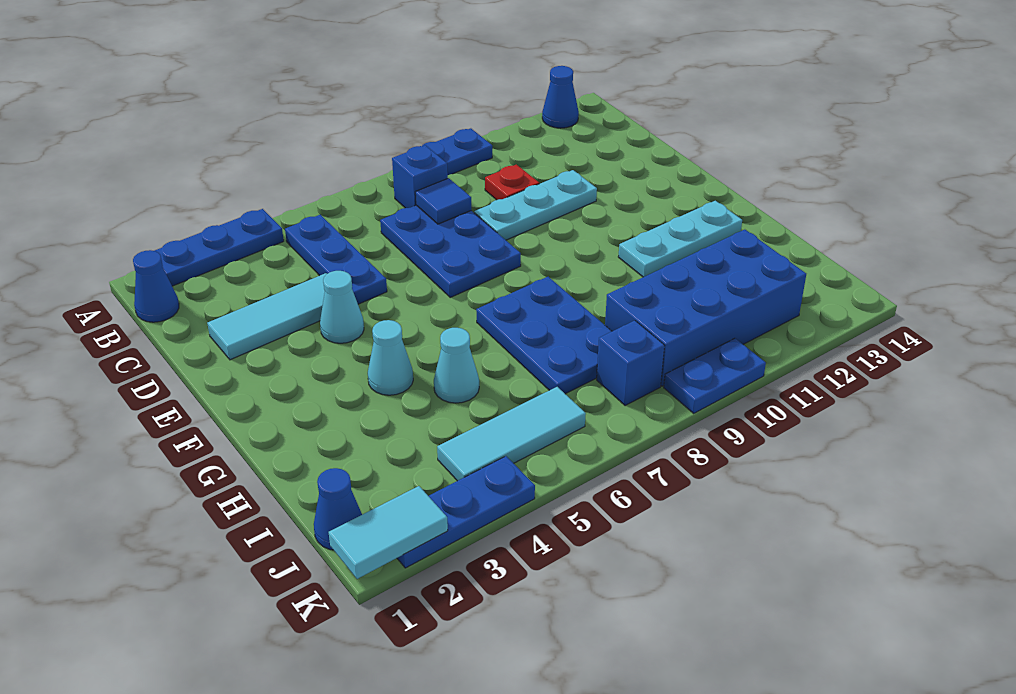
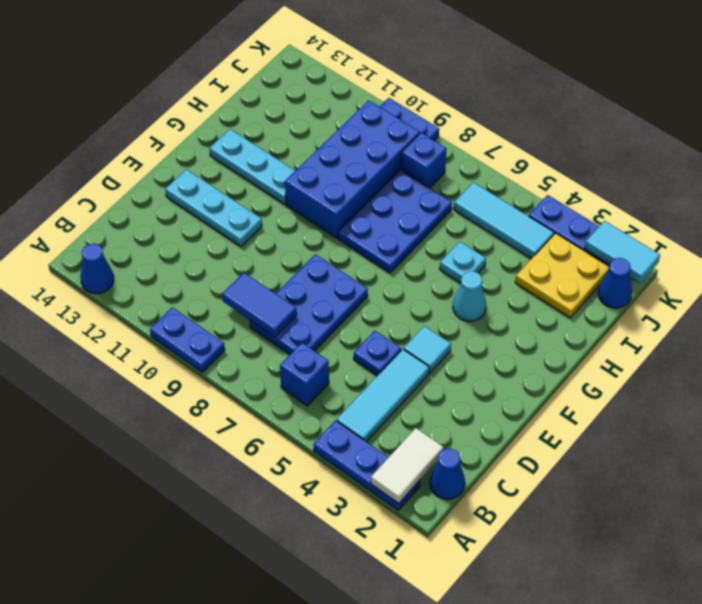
none -> white tile A2:B2 level 2
blue plate B5:D5 level 1 -> blue plate D5 level 1
blue brick B8 level 1 -> blue brick B6 level 1
blue tile C8 level 2 -> blue tile C8:C9 level 2
red plate C10 level 1 -> none
cyan tile D2:D4 level 1 -> cyan tile B4:D4 level 1
cyan plate D9:D11 level 1 -> cyan plate E11:E13 level 1
cyan cone E4 level 1 -> cyan tile E4 level 1
cyan cone H5 level 1 -> cyan plate H5 level 1
none -> yellow plate I2:J3 level 1
blue brick I9:J12 level 1 -> blue brick G9:J10 level 1

